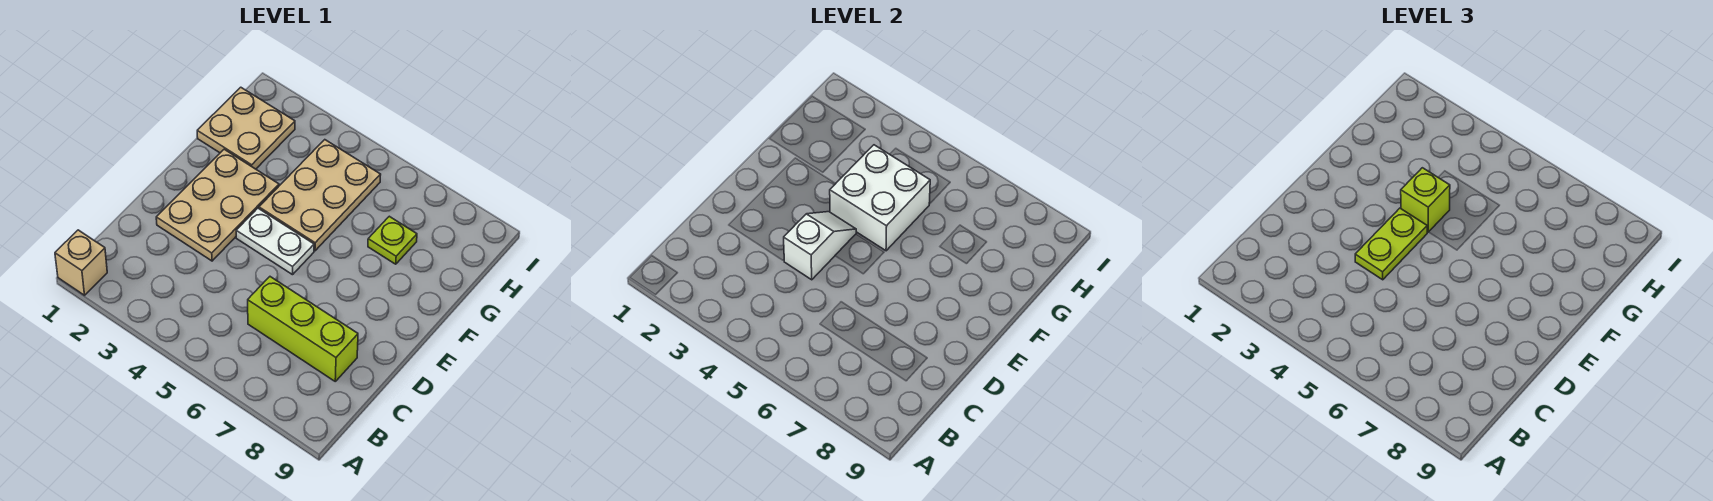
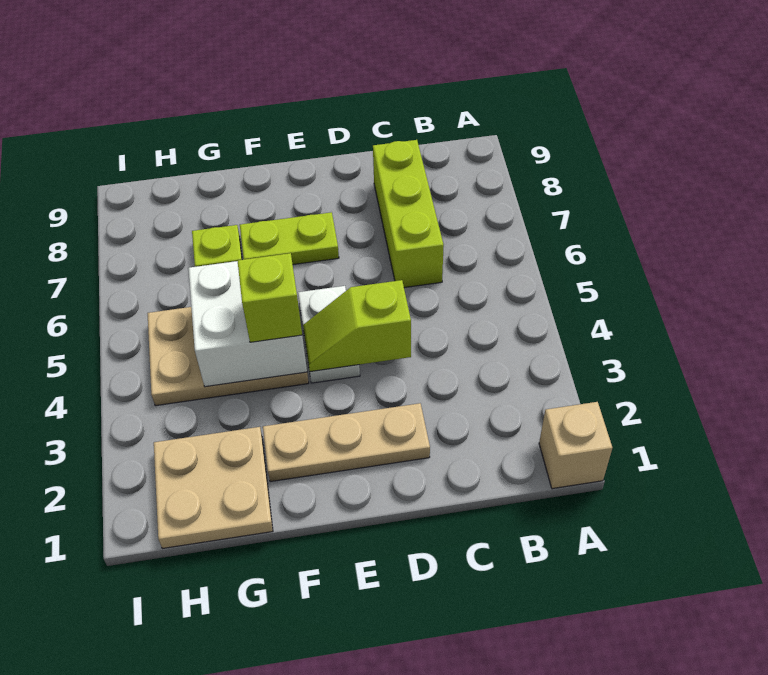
tan plate D2:F3 level 1 -> tan plate D2:F2 level 1
white slope D4:E4 level 2 top D -> lime slope D4:E4 level 2 top D
lime plate D4:E4 level 3 -> lime plate E7:F7 level 1

